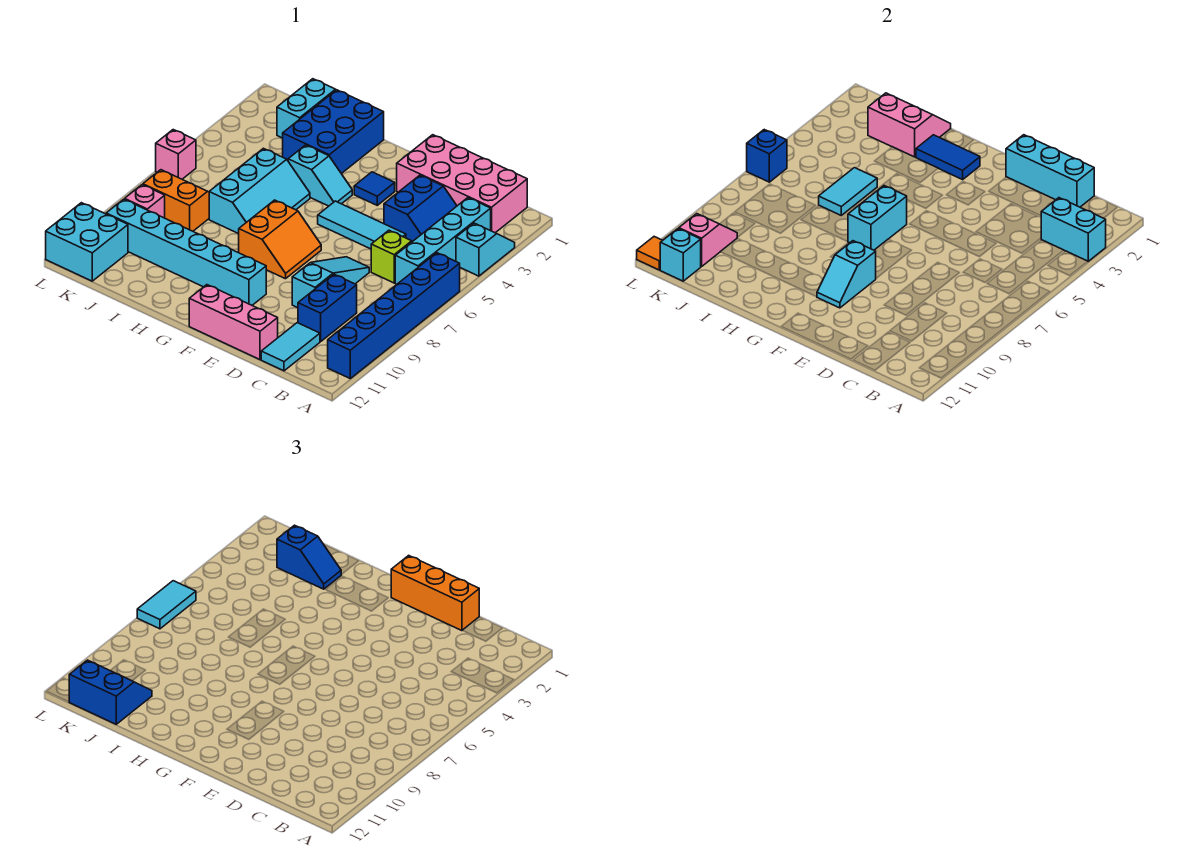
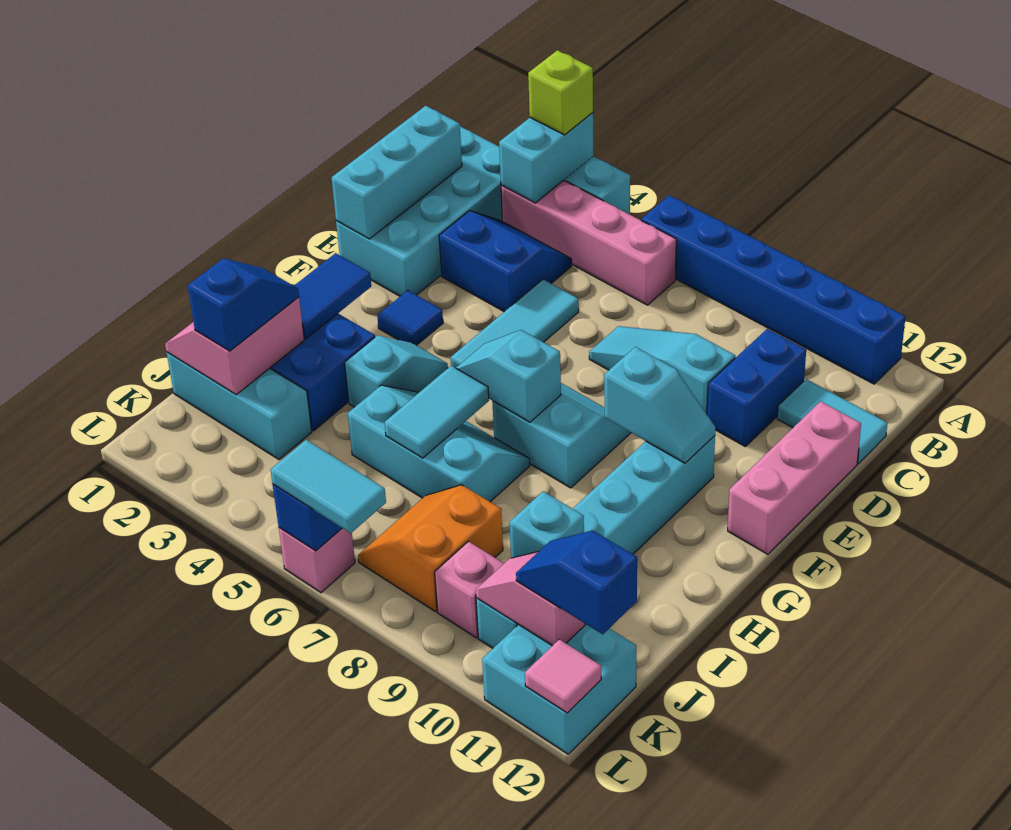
pink brick B1:E2 level 1 -> cyan brick B1:E2 level 1
cyan brick B3:B6 level 1 -> pink brick B3:B6 level 1
lime brick C6 level 1 -> lime brick A3 level 3
blue brick C9:C10 level 1 -> blue brick C10:D10 level 1
orange brick D1:F1 level 3 -> none
orange slope F7:G8 level 1 top G -> cyan slope F7:G8 level 1 top G
cyan brick G6:G7 level 2 -> cyan slope G6:G7 level 2 top 7
cyan tile I5:I6 level 2 -> cyan tile H6:I6 level 2
cyan brick J1:J2 level 1 -> cyan brick J1:J3 level 1
blue slope J11:K12 level 3 top 12 -> blue slope K11:K12 level 3 top 12
cyan brick K12 level 2 -> cyan brick J10 level 2
orange tile L12 level 2 -> pink tile L12 level 2

